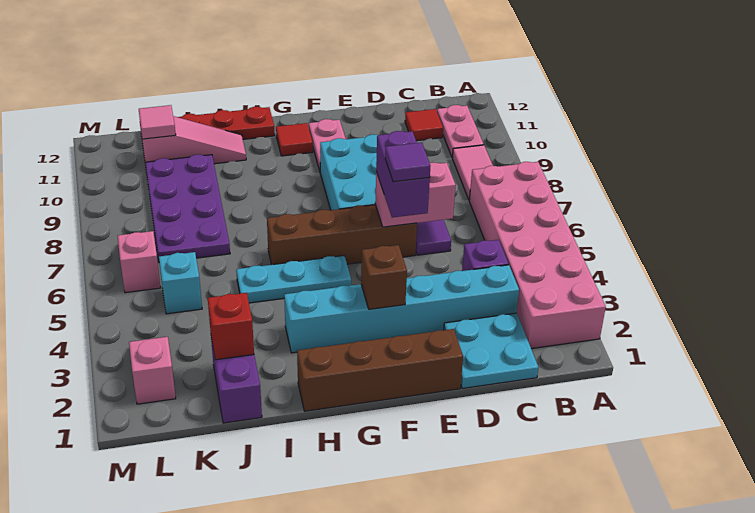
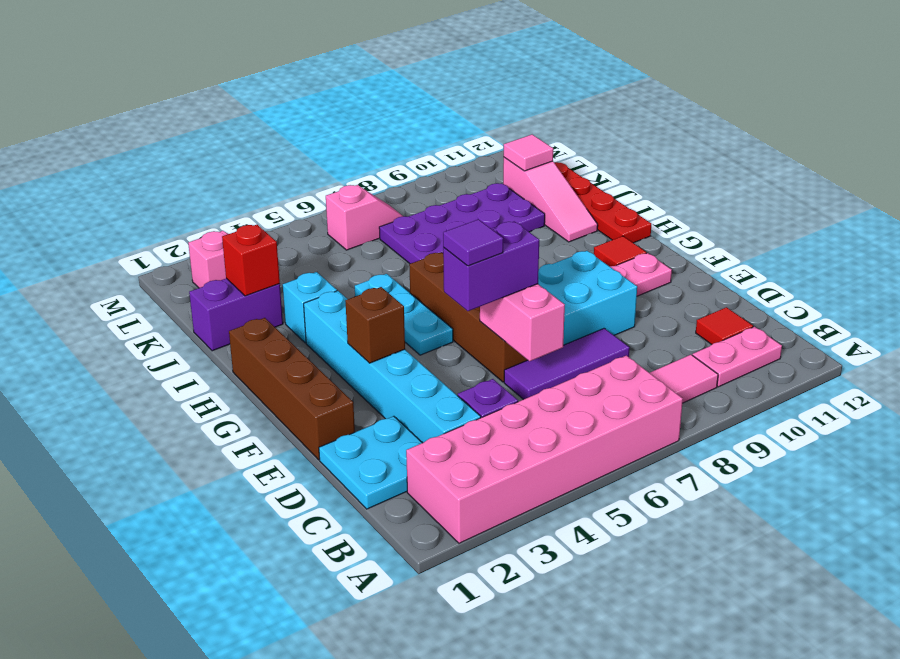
cyan brick K5 level 1 -> cyan brick I3 level 1

